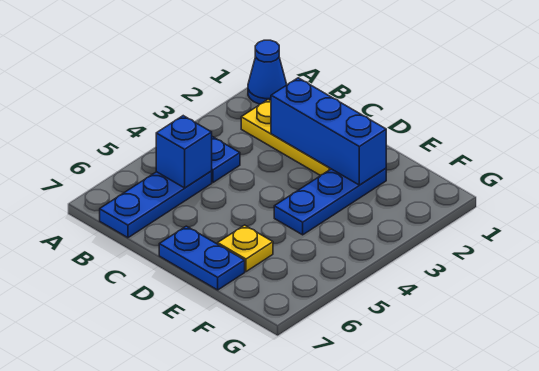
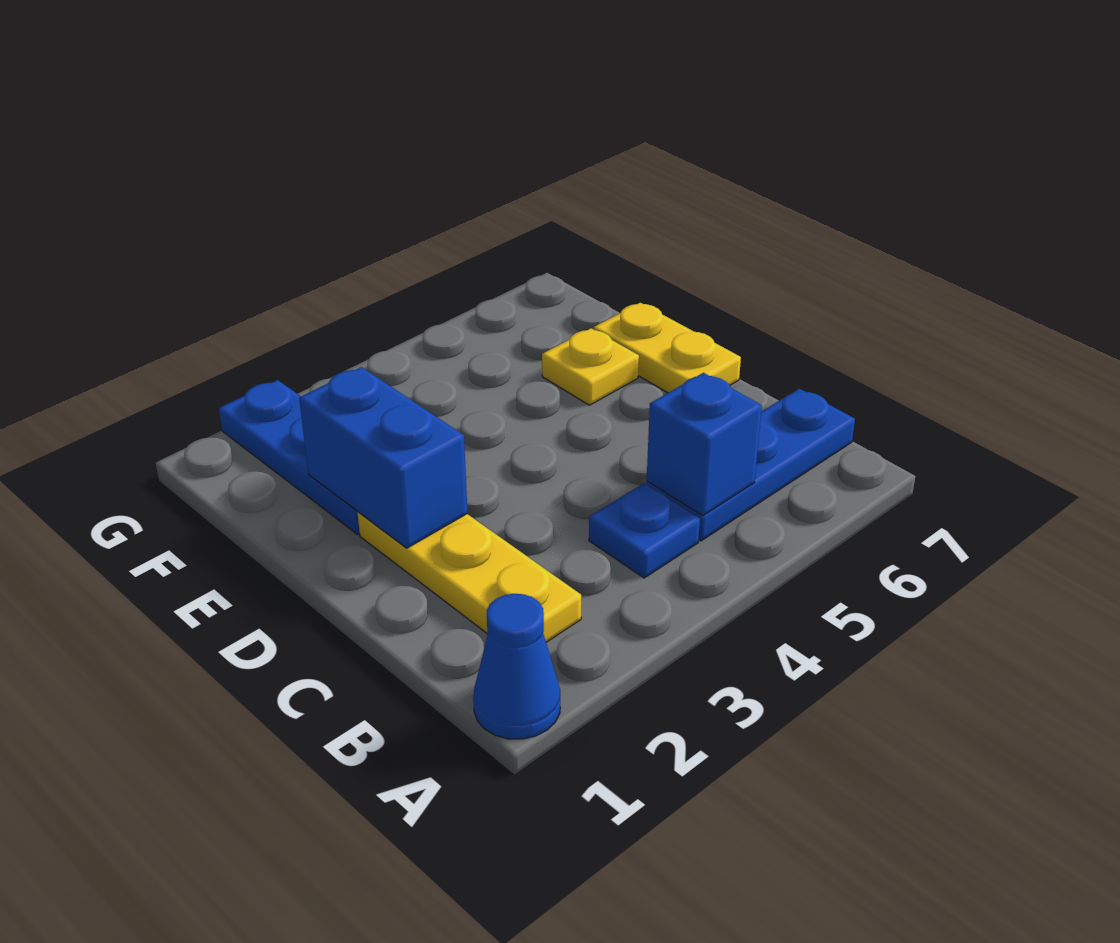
blue brick C2:E2 level 2 -> blue brick D2:E2 level 2
blue plate D7:E7 level 1 -> yellow plate D7:E7 level 1
blue plate E2:E4 level 1 -> blue plate E2:G2 level 1

